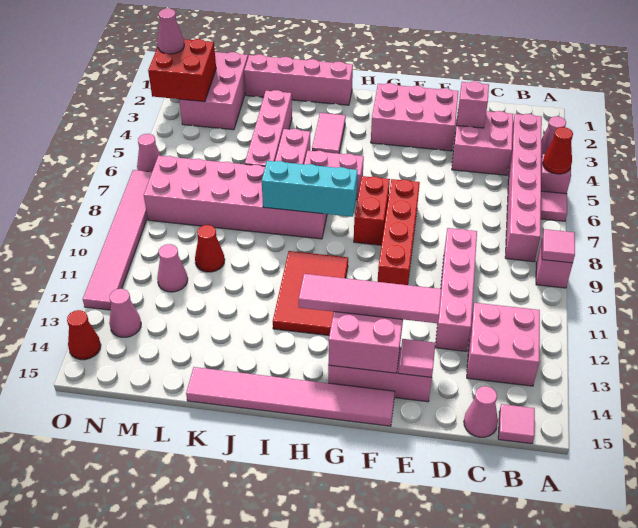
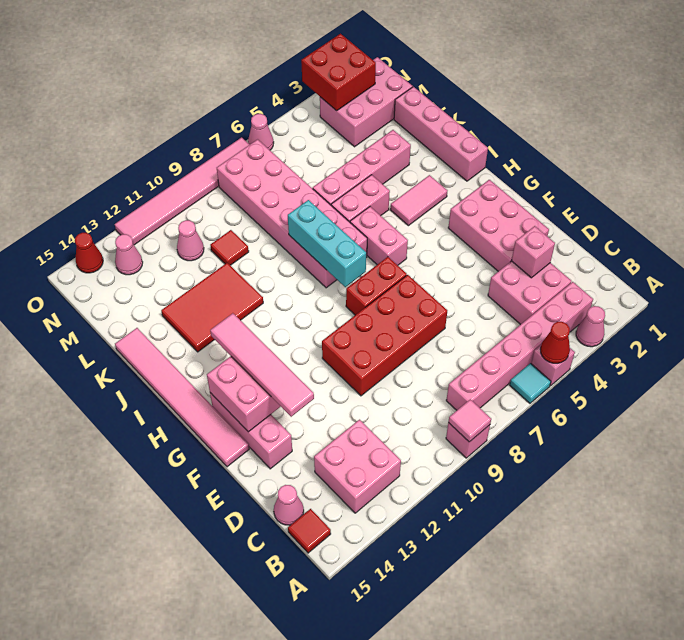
pink tile A6 level 1 -> cyan tile A6 level 1
pink tile B15 level 1 -> red tile B15 level 1
pink brick D9:D12 level 1 -> none
pink tile E14 level 2 -> none
red brick F7:F10 level 1 -> red brick E7:F10 level 1
red tile H10:I12 level 1 -> red tile J11:K13 level 1
red cone L10 level 1 -> red tile L10 level 1
pink cone O2 level 3 -> none

